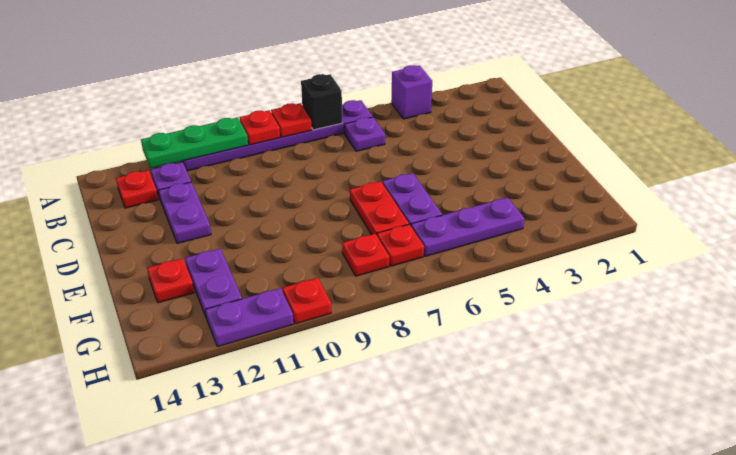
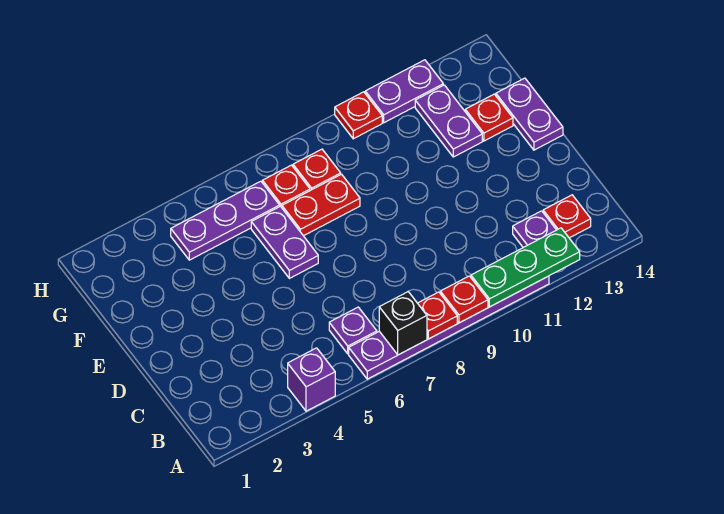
purple plate C12:D12 level 1 -> purple plate E14:F14 level 1
red plate E7:F7 level 1 -> red plate F7:F8 level 1

